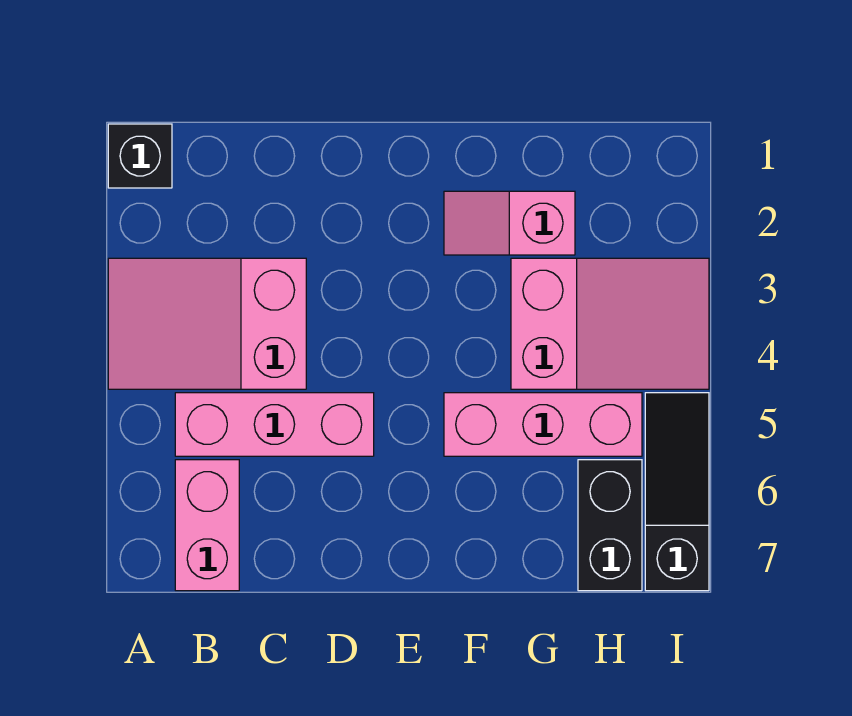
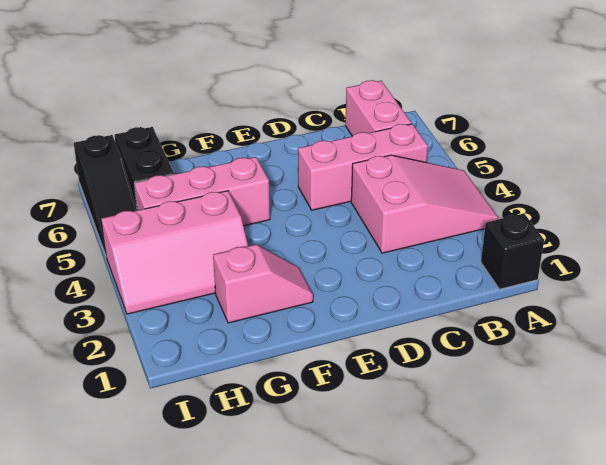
pink slope G3:I4 level 1 top G -> pink slope G3:I4 level 1 top 4

